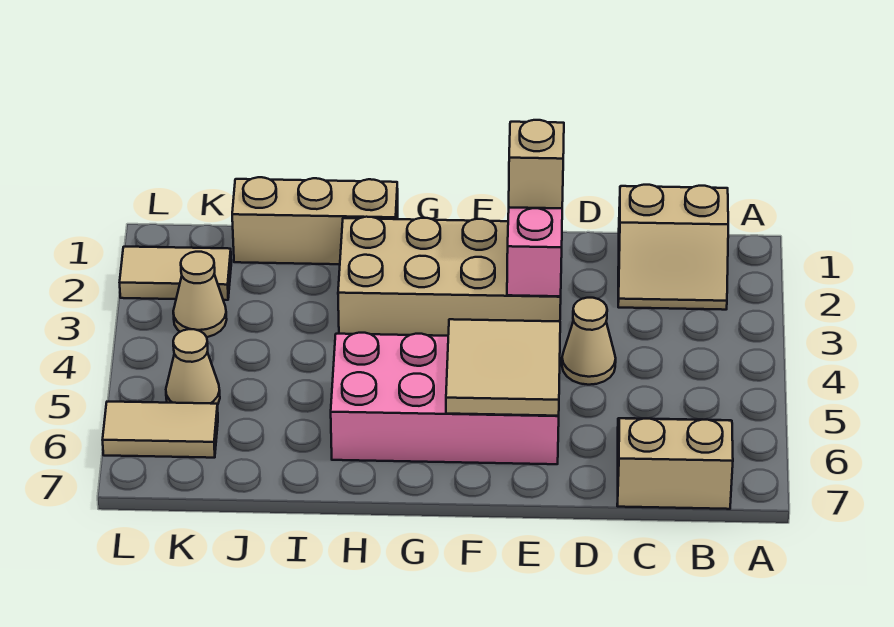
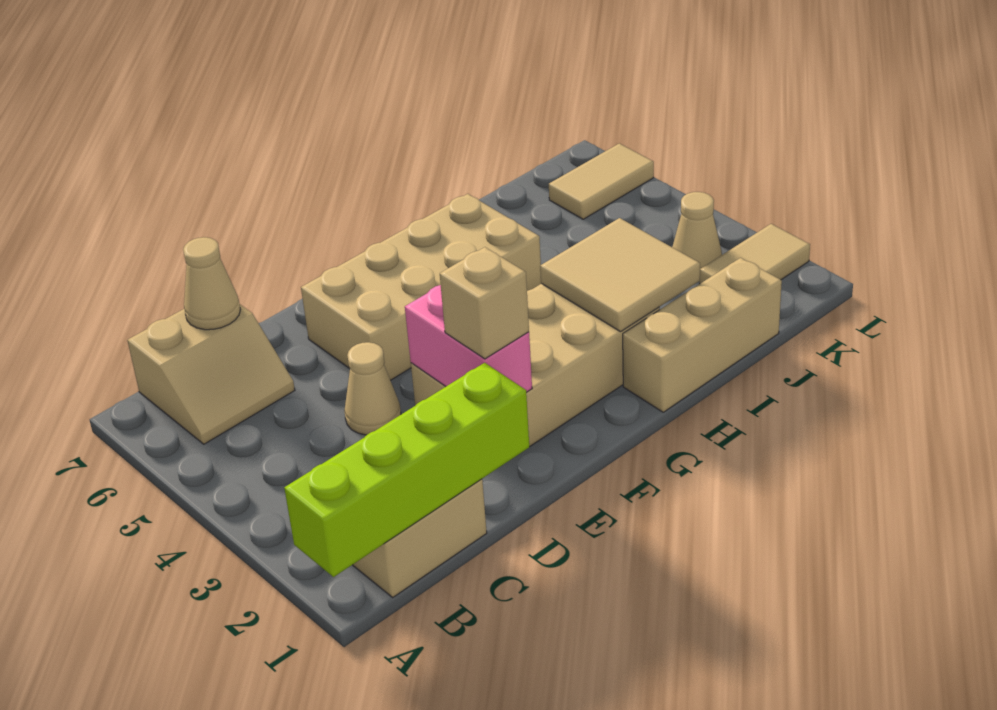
none -> lime brick A1:D1 level 2
pink brick E5:H6 level 1 -> tan brick E5:H6 level 1
tan tile E5:F6 level 2 -> tan tile H2:I3 level 2
tan cone K5 level 1 -> tan cone C7 level 2

